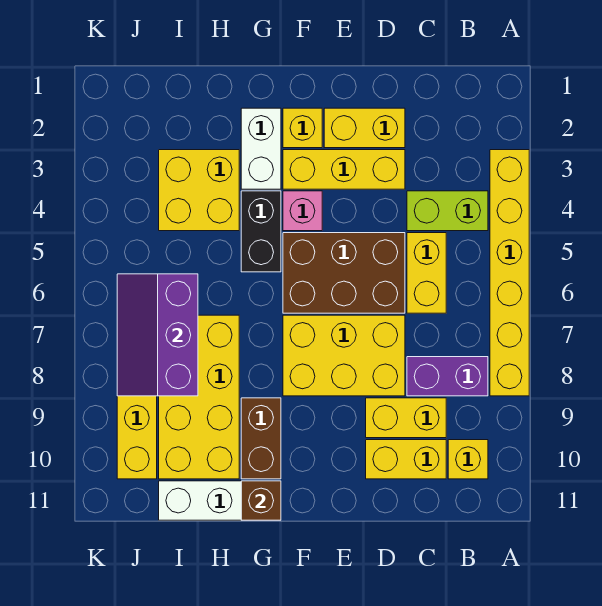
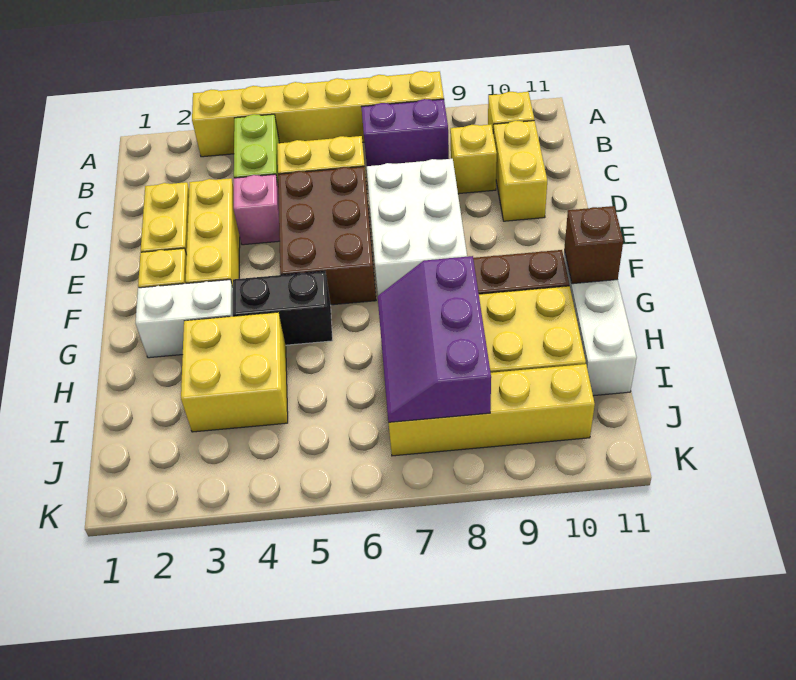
purple brick B8:C8 level 1 -> purple brick B7:B8 level 1
yellow brick C9:D9 level 1 -> yellow brick C9 level 1
yellow brick D7:F8 level 1 -> white brick D7:F8 level 1
pink brick F4 level 1 -> pink brick D4 level 1
purple slope I6:J8 level 2 top I -> purple slope H7:J8 level 2 top 8

